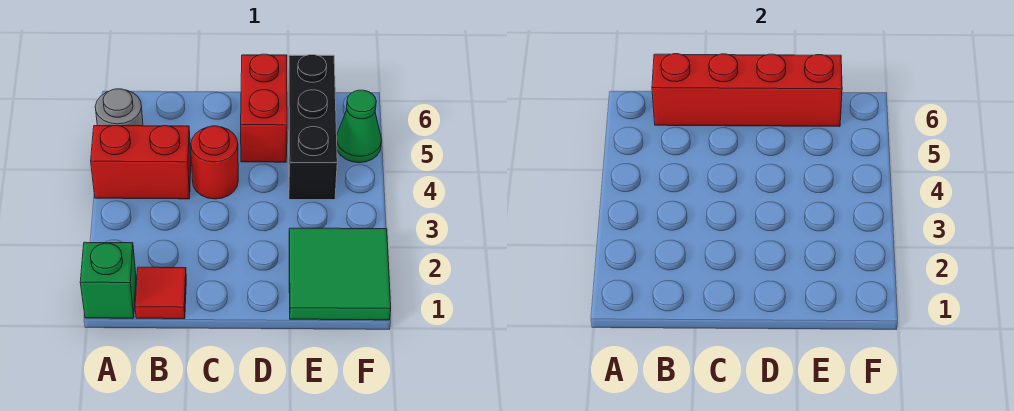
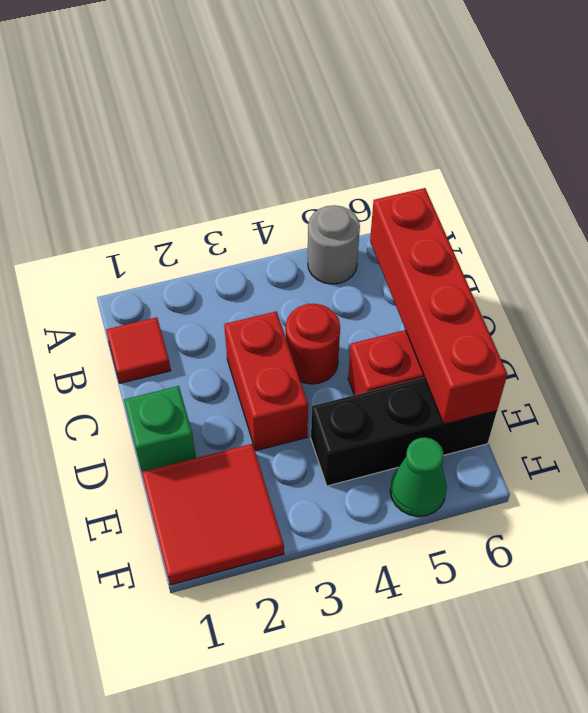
green brick A1 level 1 -> green brick D1 level 1
red brick A4:B4 level 1 -> red brick C3:D3 level 1
green tile E1:F2 level 1 -> red tile E1:F2 level 1

